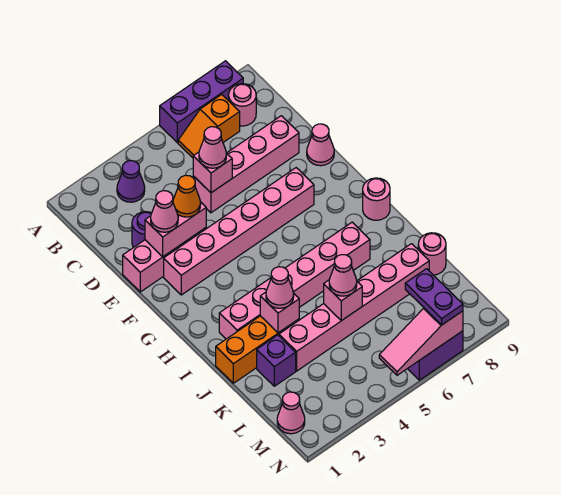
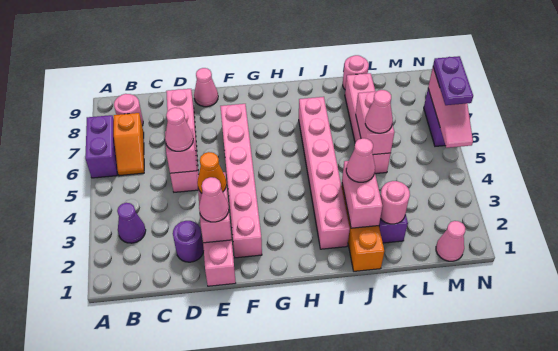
purple brick A6:A8 level 1 -> purple brick A6:A7 level 1
pink round brick H9 level 1 -> pink round brick K2 level 2
pink brick J3 level 2 -> pink brick J2:J3 level 2
pink brick K3:K8 level 1 -> pink brick K5:K8 level 1
pink brick K5 level 2 -> pink brick K5:K6 level 2
purple plate M7:N7 level 3 -> purple plate N6:N7 level 3

